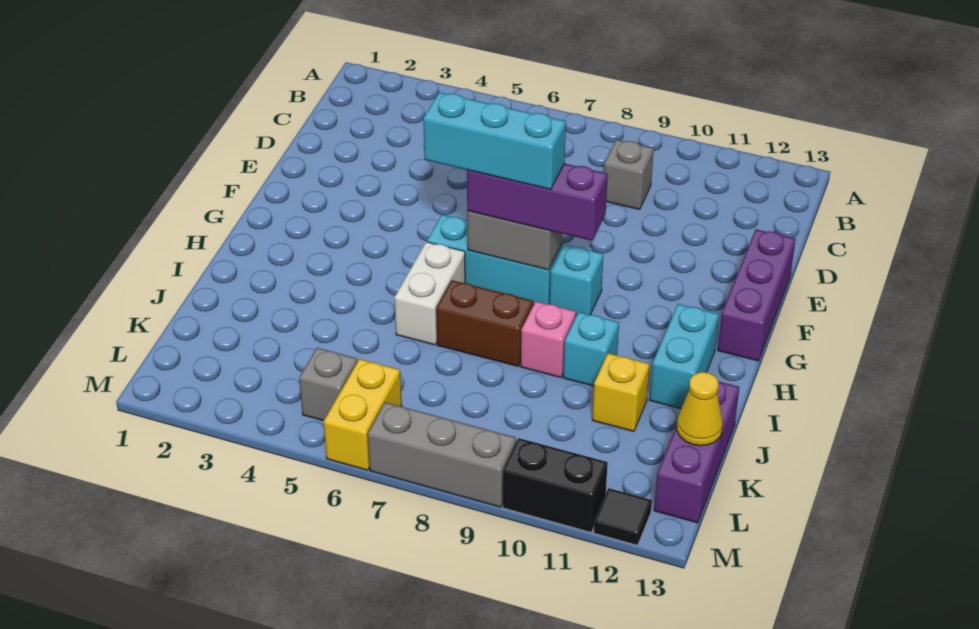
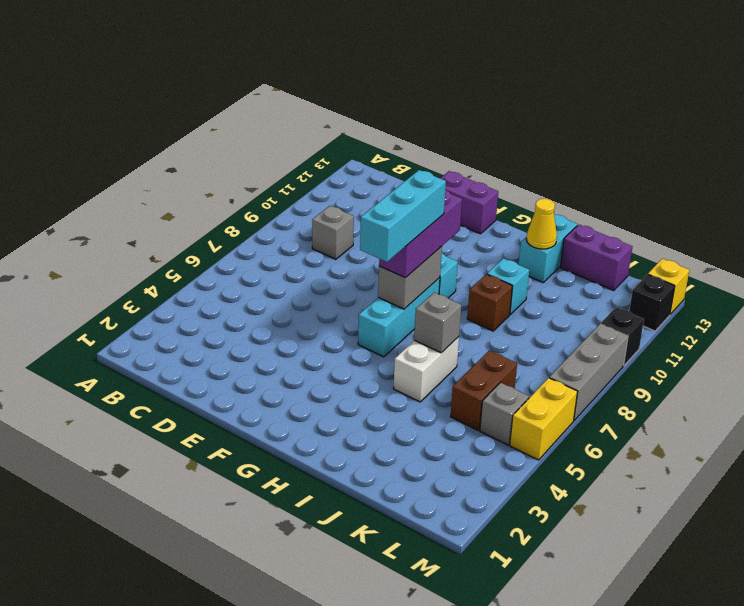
purple brick E13:G13 level 1 -> purple brick E13:F13 level 1
white brick H6:I6 level 1 -> white brick I5:I6 level 1
cyan brick H12:I12 level 1 -> cyan brick I12:I13 level 1
none -> grey brick I6 level 2
brown brick I7:I8 level 1 -> brown brick K5:K6 level 1
pink brick I9 level 1 -> brown brick I9 level 1
yellow brick J11 level 1 -> yellow brick M13 level 1
purple brick J13:L13 level 1 -> purple brick J13:K13 level 1
yellow cone K13 level 2 -> yellow cone I12 level 2
yellow brick L6:M6 level 1 -> yellow brick M5:M6 level 1
black brick M10:M11 level 1 -> black brick M10 level 1
black tile M12 level 1 -> black brick M12 level 1

